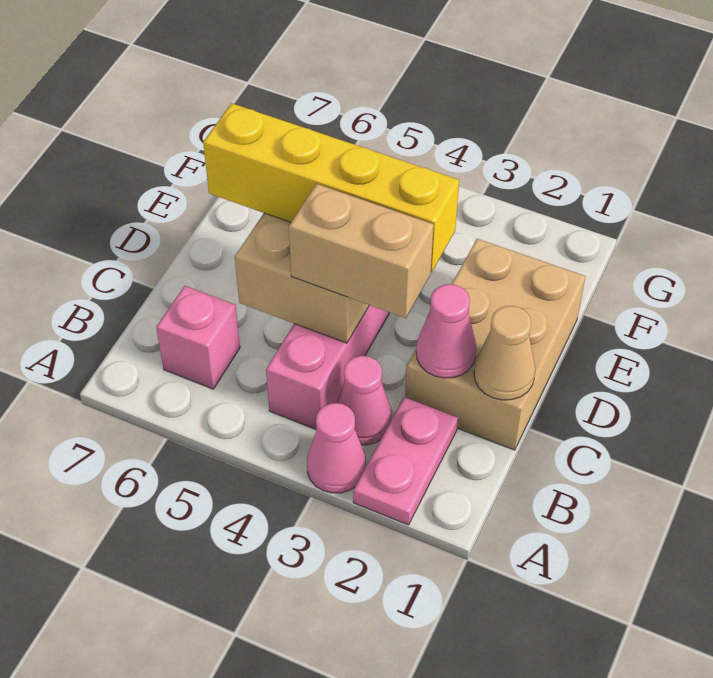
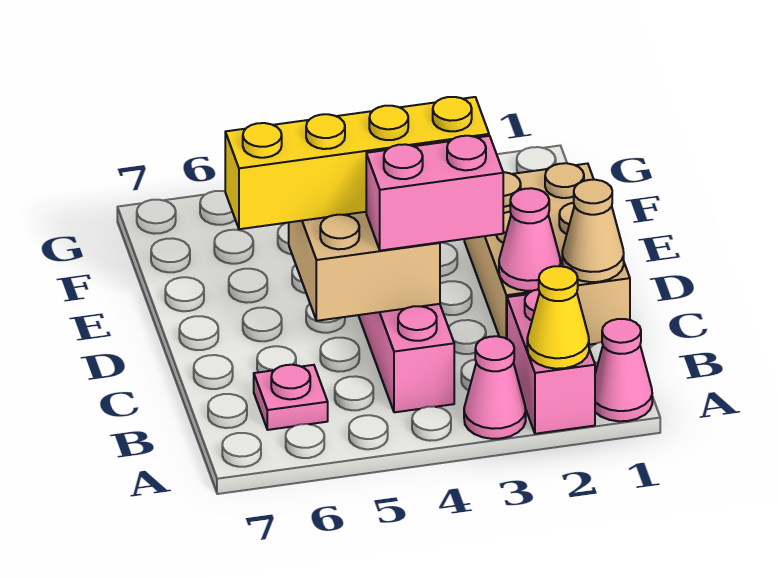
pink plate A2:B2 level 1 -> pink brick A2:B2 level 1
none -> yellow cone A2 level 2
pink cone B3 level 1 -> pink cone A1 level 1
pink brick B6 level 1 -> pink plate B6 level 1
tan brick C3:C4 level 3 -> pink brick C3:C4 level 3

